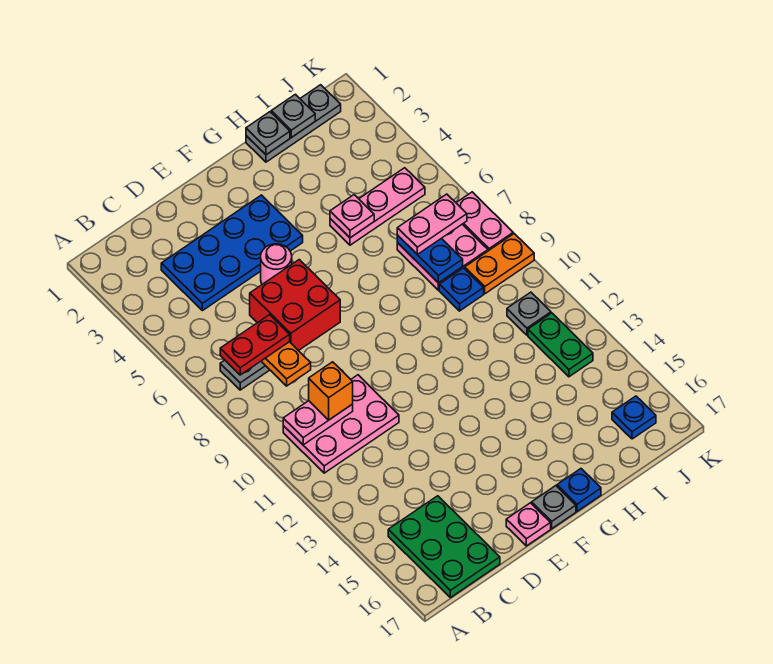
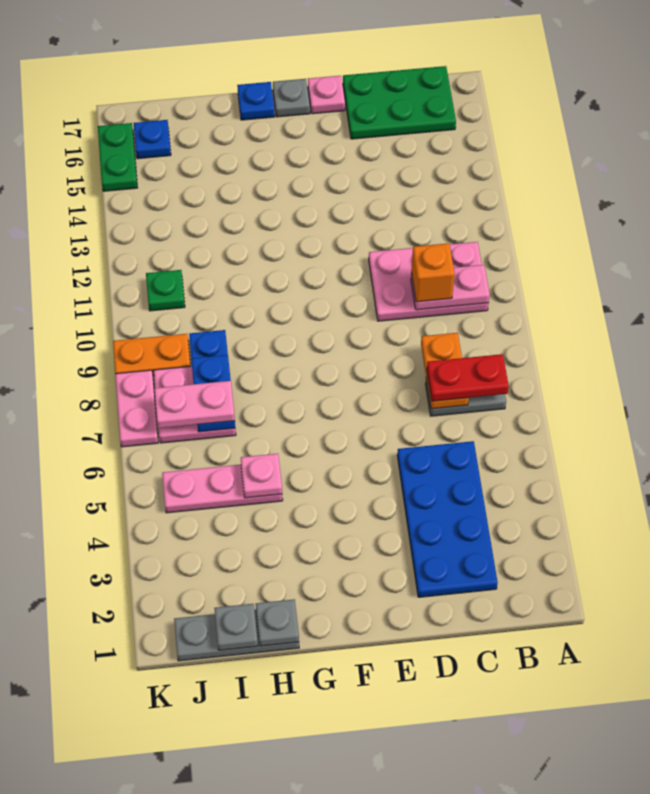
green plate B15:C17 level 1 -> green plate B16:D17 level 1
blue plate C3:F4 level 1 -> blue plate C2:D5 level 1
red brick D6:E7 level 1 -> none
pink round brick E5 level 1 -> none
grey plate J11 level 1 -> green plate J11 level 1
green plate J12:J13 level 1 -> green plate K15:K16 level 1

